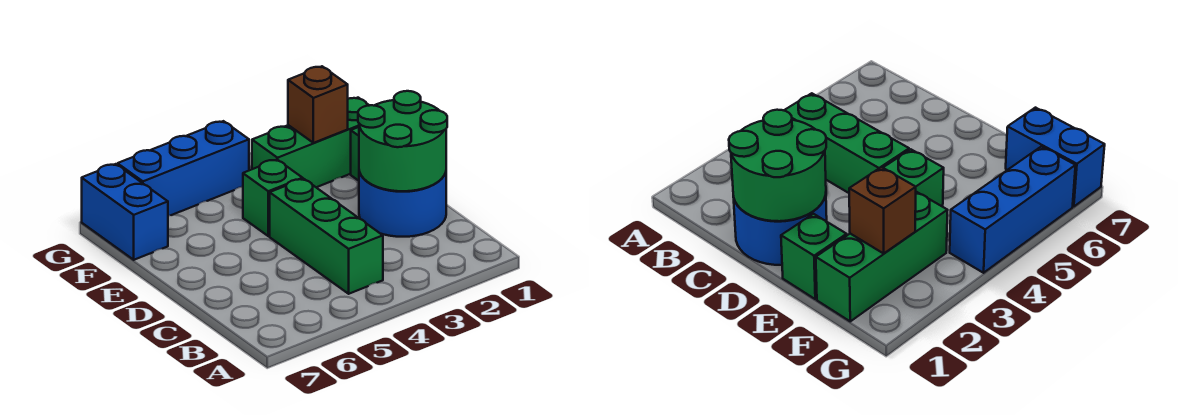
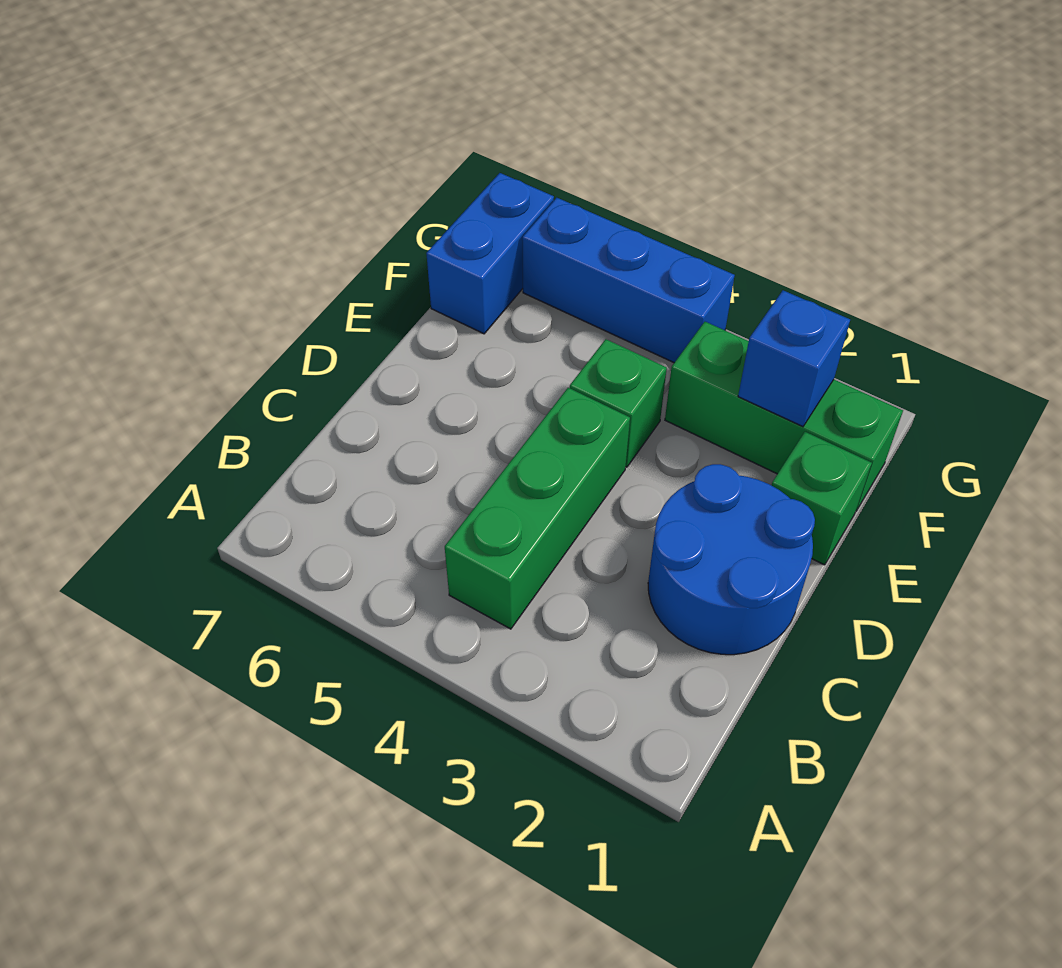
green round brick C1:D2 level 2 -> none
brown brick F2 level 2 -> blue brick F2 level 2

